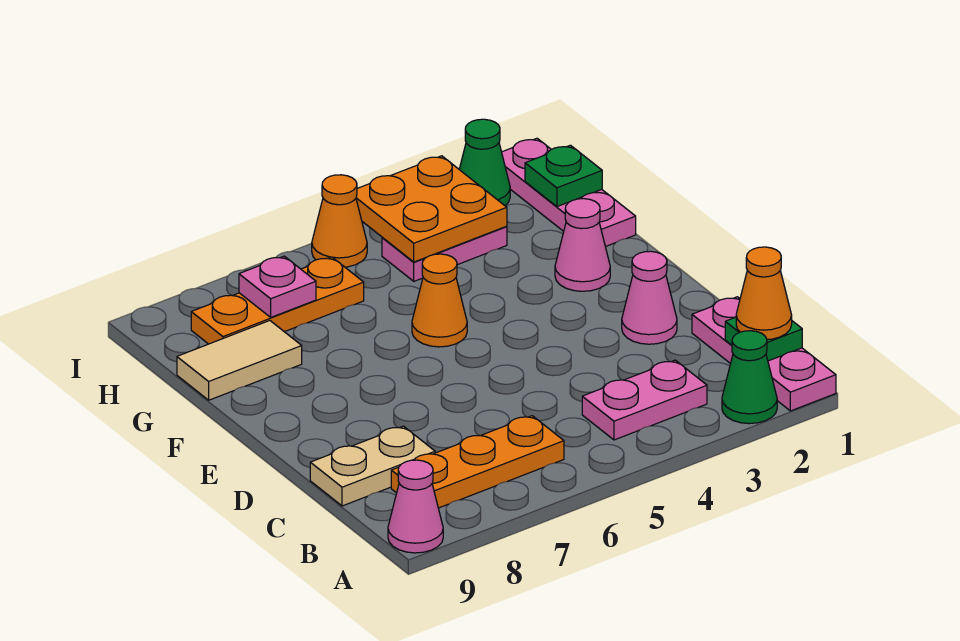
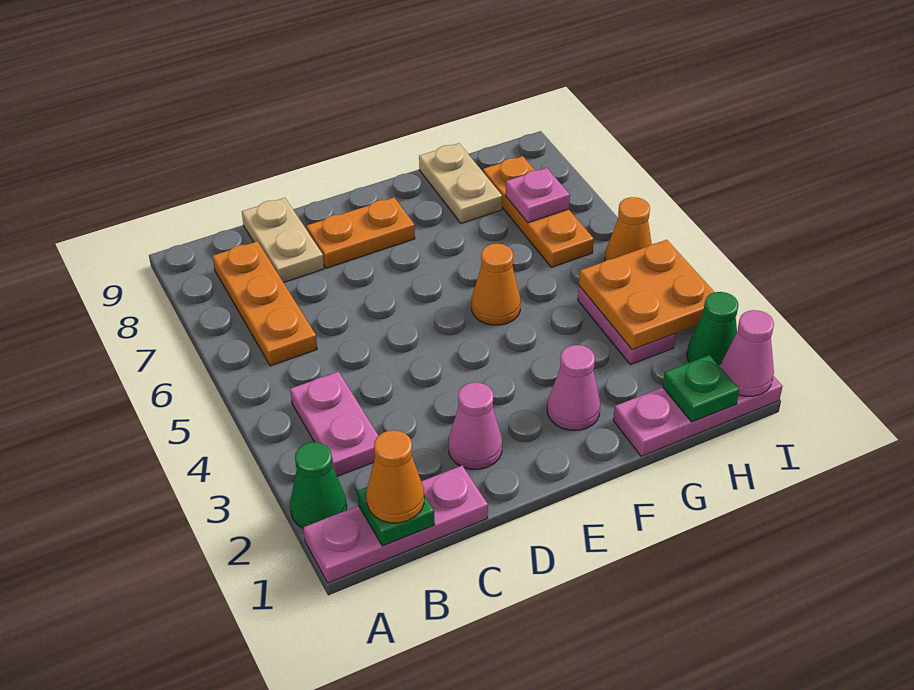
pink cone A9 level 1 -> pink cone I1 level 2
none -> orange plate D8:E8 level 1
tan tile G8:G9 level 1 -> tan plate G8:G9 level 1

